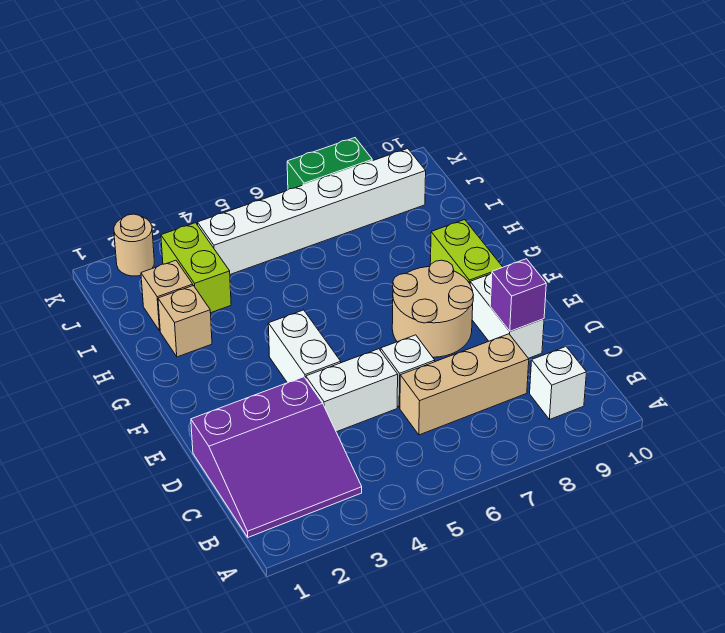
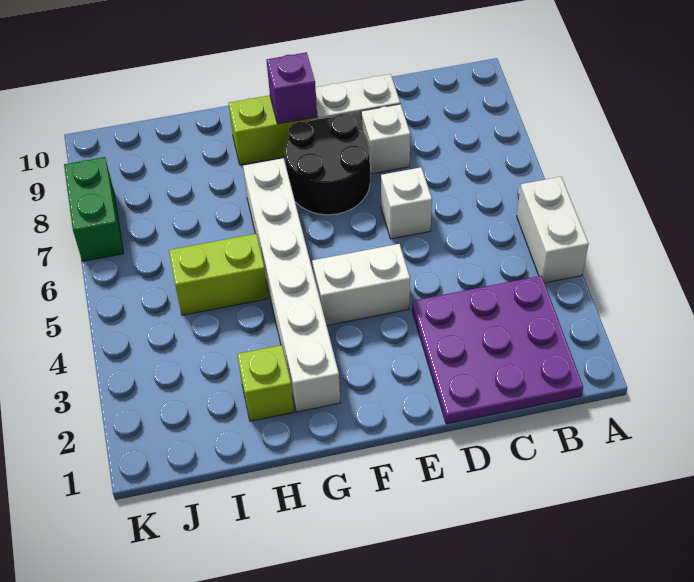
purple slope B1:D3 level 1 top D -> purple plate B1:D3 level 1
white brick B9 level 1 -> white brick D8 level 1
tan brick C6:C8 level 1 -> none
white brick D4:D5 level 1 -> white brick A4:A5 level 1
purple brick D9 level 2 -> purple brick F9 level 2
tan round brick E7:F8 level 1 -> black round brick E7:F8 level 1
tan brick H2 level 1 -> lime brick H2 level 1
tan brick I2 level 1 -> none
lime brick I3:J3 level 1 -> lime brick H5:I5 level 1
white brick J4:J9 level 1 -> white brick G2:G7 level 1
tan round brick K2 level 1 -> none

